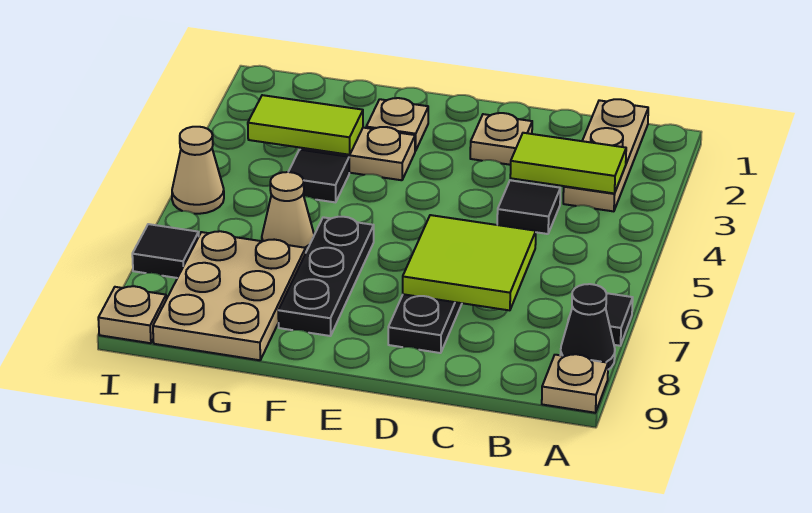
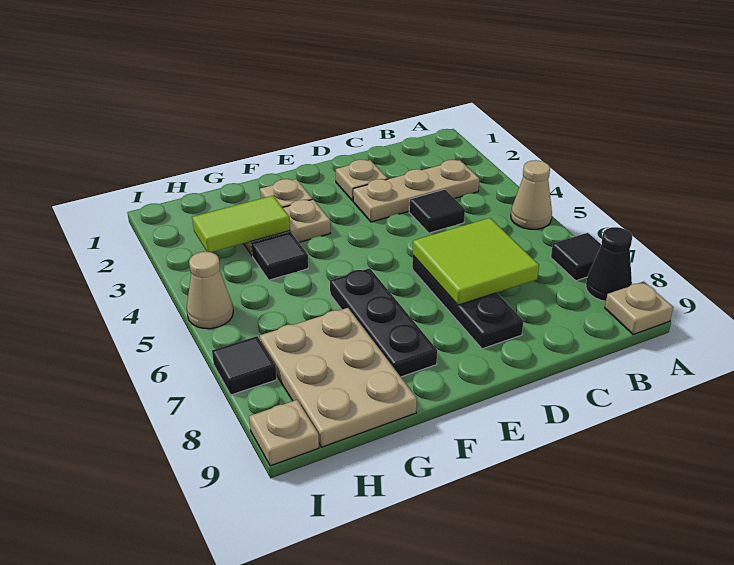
tan plate B1:B3 level 1 -> tan plate B3:D3 level 1
lime tile B3:C3 level 2 -> none
tan cone G6 level 1 -> tan cone A5 level 1

